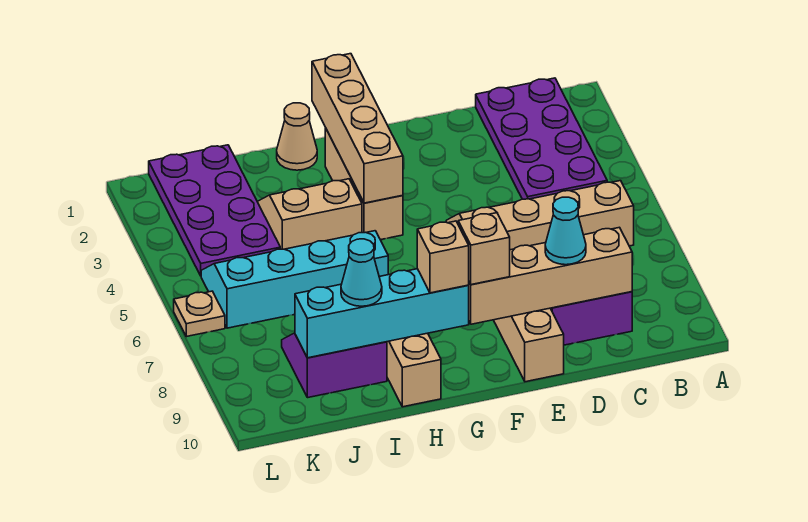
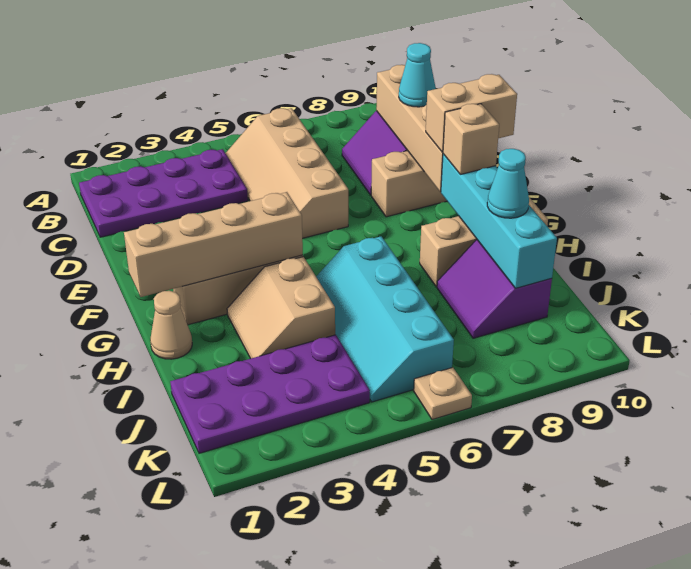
tan brick F9 level 3 -> tan brick F9:F10 level 3

